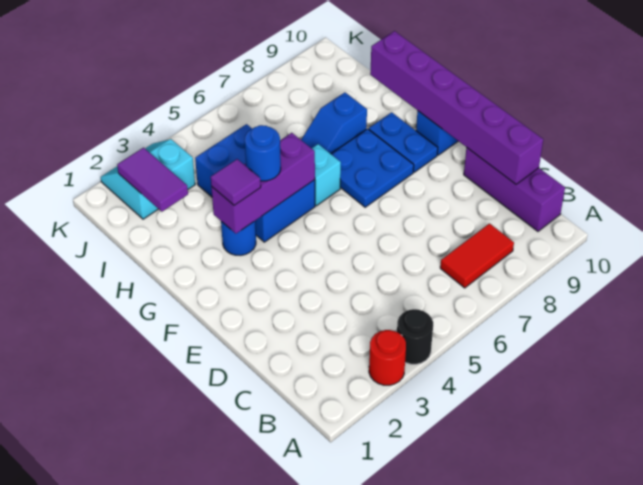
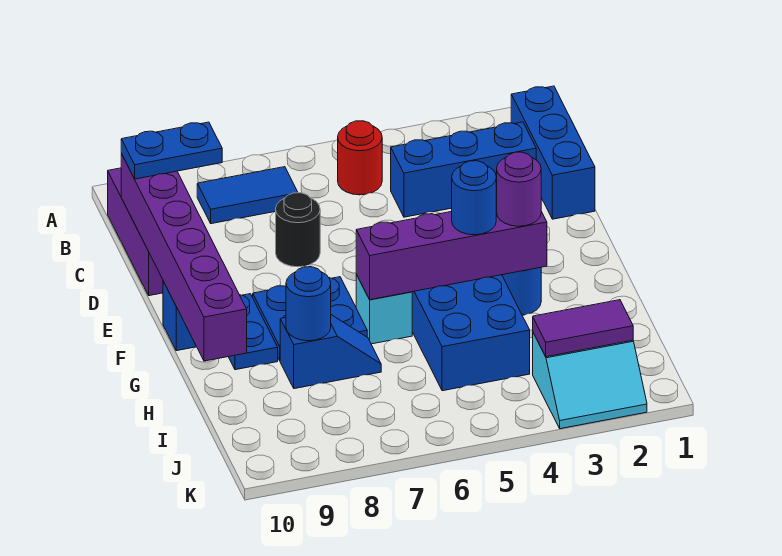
red round brick A3 level 1 -> red round brick B5 level 1
black round brick A4 level 1 -> black round brick D7 level 1
none -> blue brick B1:D1 level 1
red tile B7:B8 level 1 -> blue tile B7:B8 level 1
none -> blue brick C2:C4 level 1
none -> blue plate C9:C10 level 3
purple brick G3:G5 level 2 -> purple brick G3:G6 level 2
purple tile G3 level 3 -> purple round brick G3 level 3
none -> blue round brick H8 level 2
purple tile I2:J2 level 2 -> purple tile J2:J3 level 2

